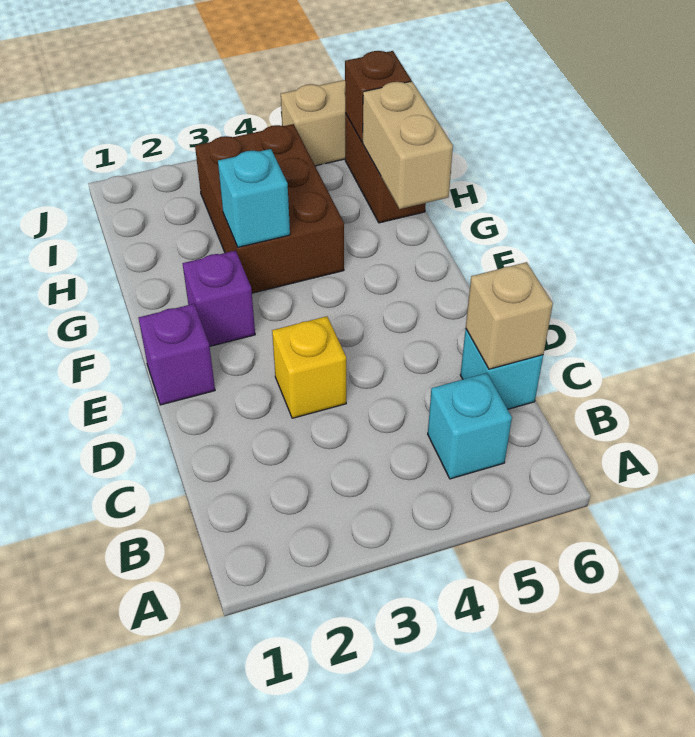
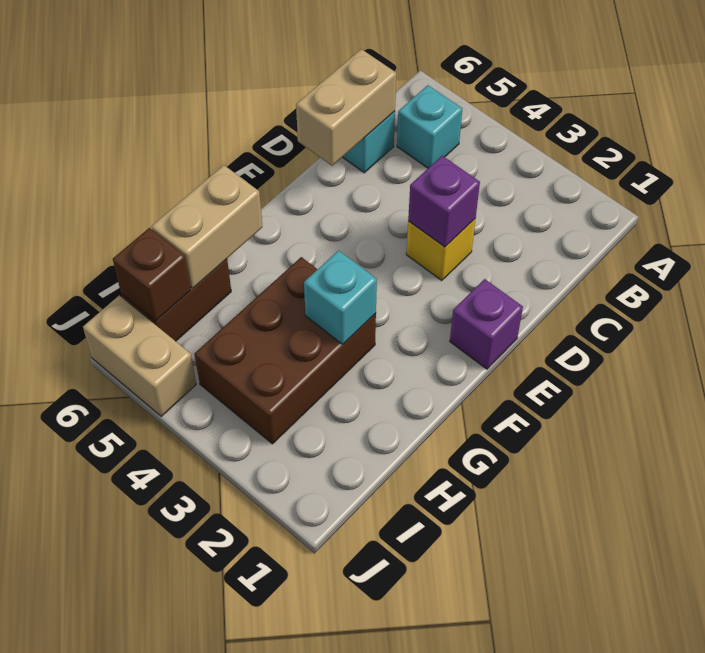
tan brick C6 level 2 -> tan brick C6:D6 level 2
purple brick F2 level 1 -> purple brick D3 level 2

